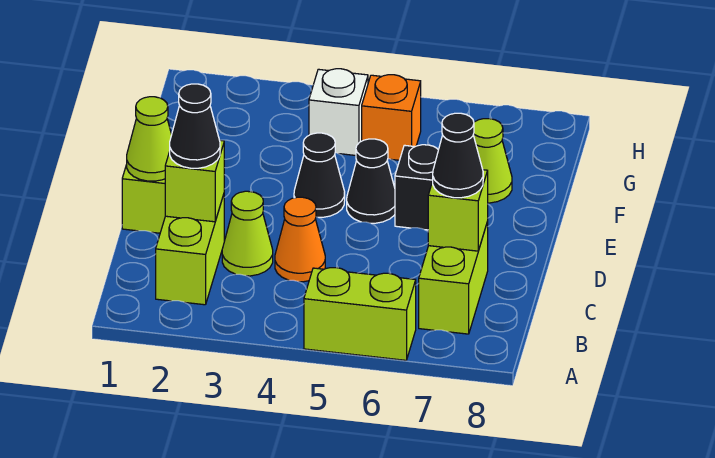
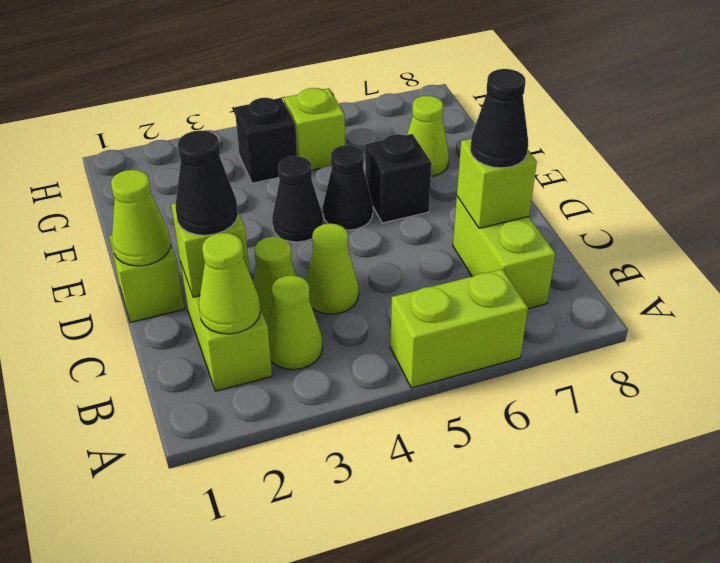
none -> lime cone B2 level 2
none -> lime cone B3 level 1
orange cone C4 level 1 -> lime cone C4 level 1
white brick G4 level 1 -> black brick G4 level 1
orange brick G5 level 1 -> lime brick G5 level 1

